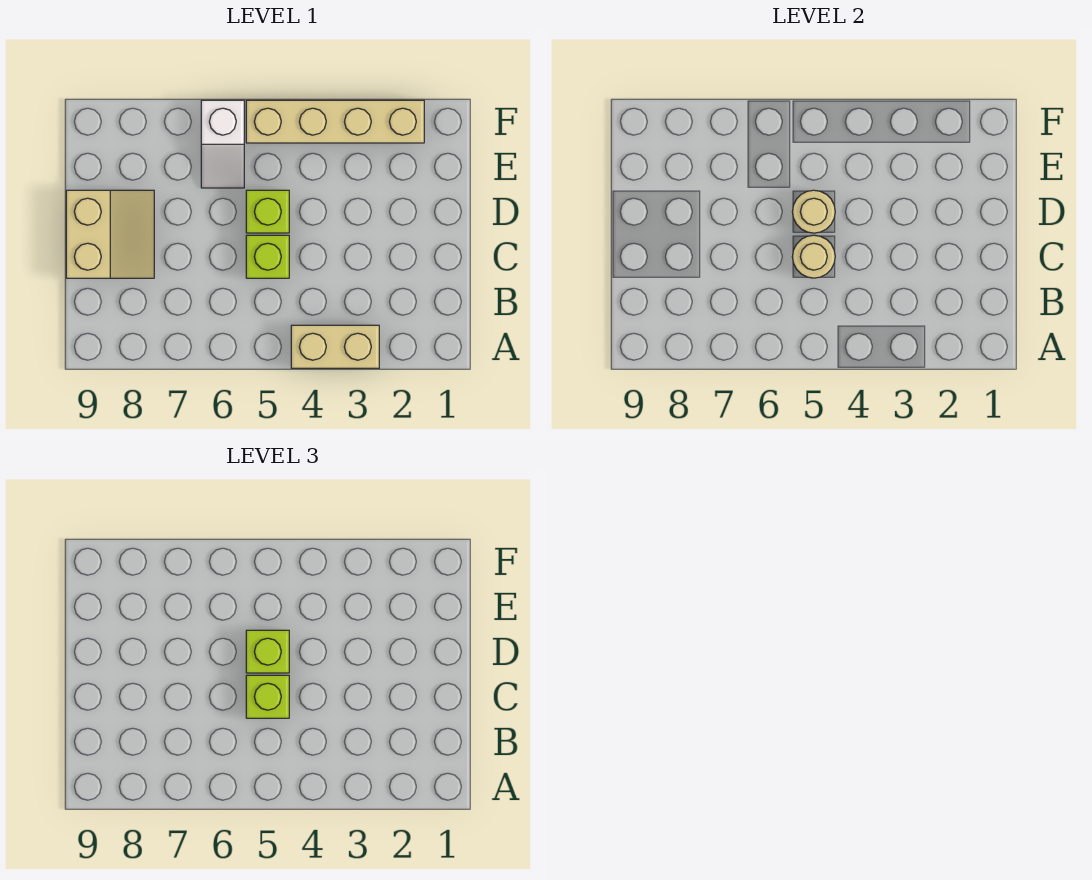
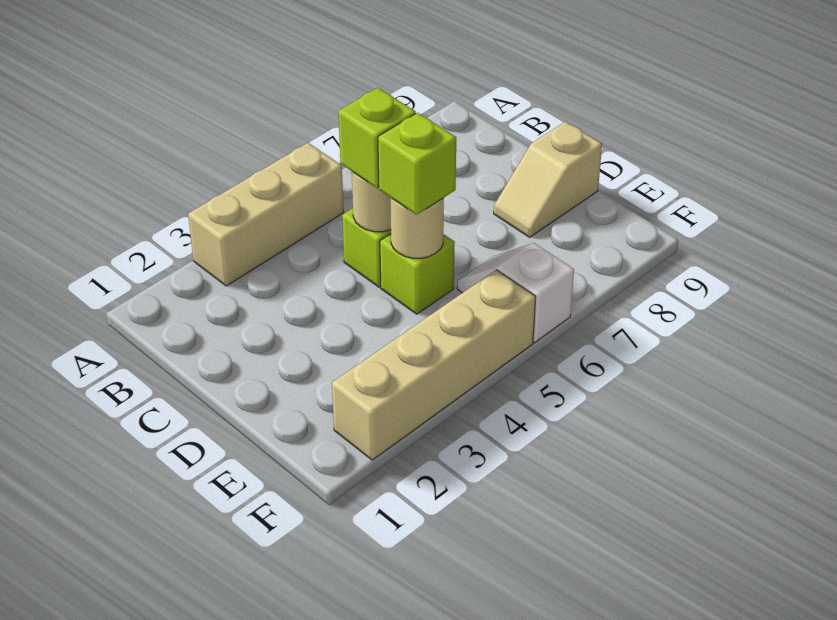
tan brick A3:A4 level 1 -> tan brick A3:A5 level 1
tan slope C8:D9 level 1 top 9 -> tan slope D8:D9 level 1 top 9

